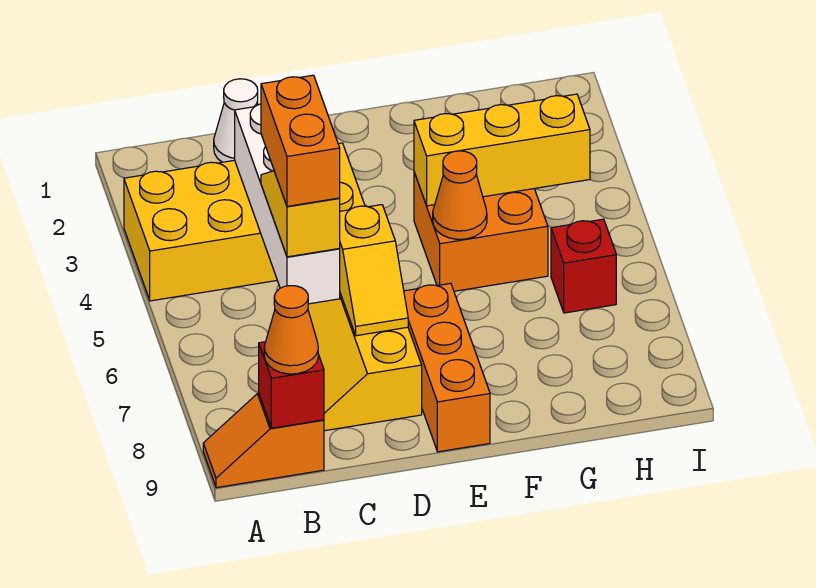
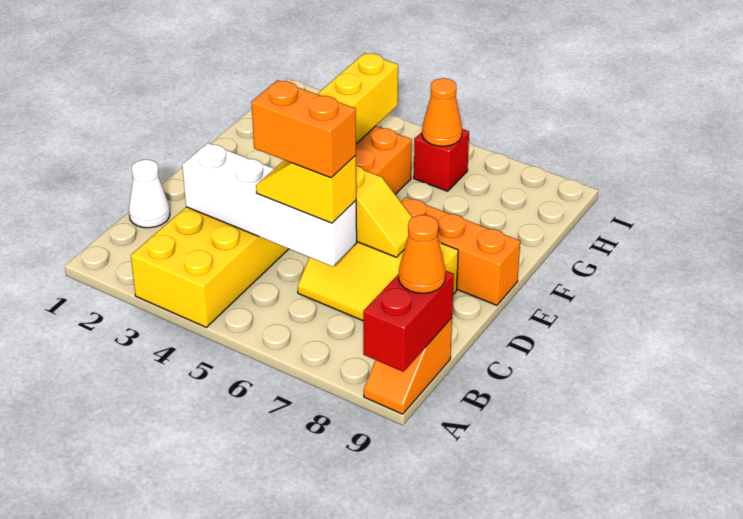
red brick B9 level 2 -> red brick A9:B9 level 2
orange cone F5 level 2 -> orange cone H6 level 2

